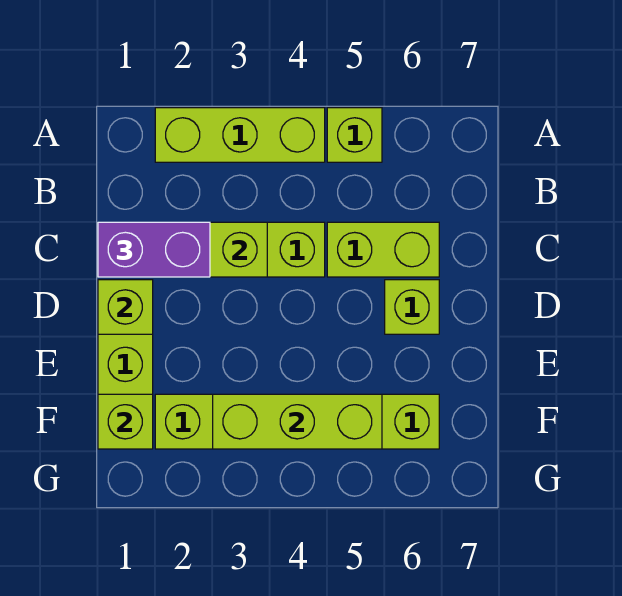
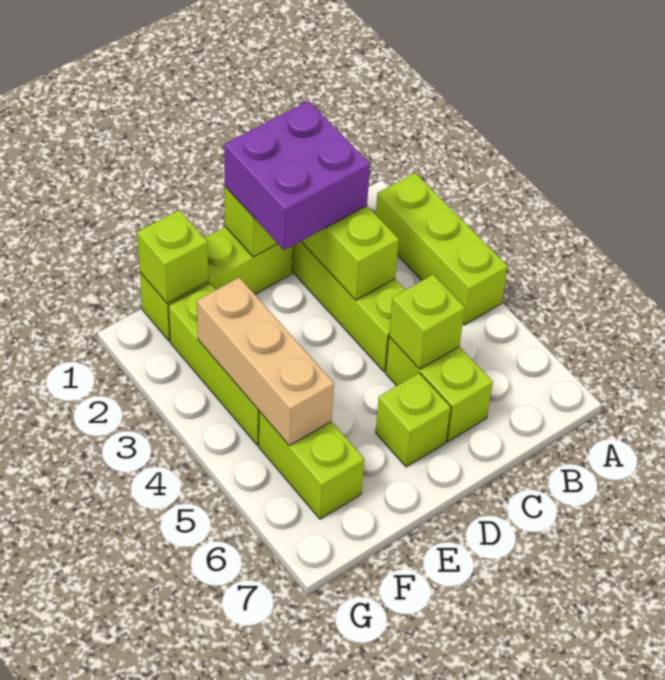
lime brick A5 level 1 -> lime brick C5 level 2
purple brick C1:C2 level 3 -> purple brick C1:D2 level 3
lime brick F3:F5 level 2 -> tan brick F3:F5 level 2

